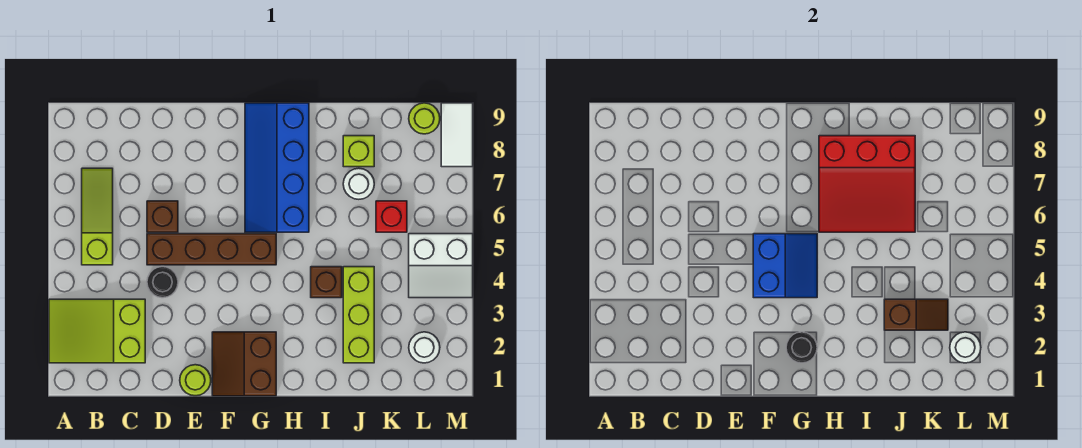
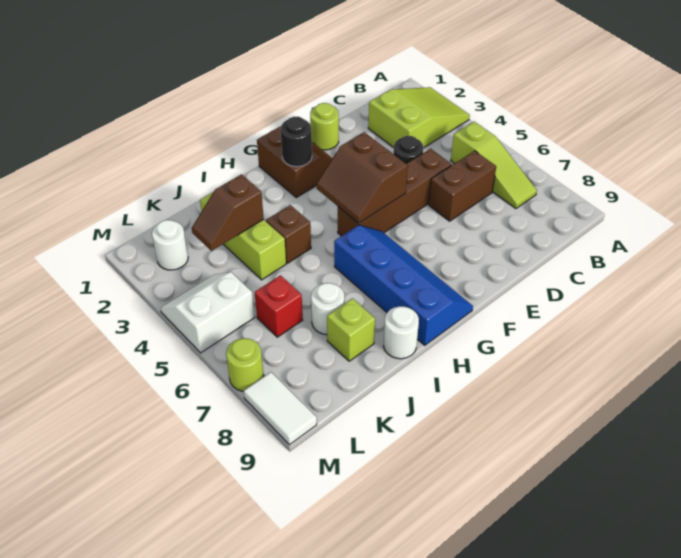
brown brick D6 level 1 -> brown brick C6:D6 level 1
blue slope F4:G5 level 2 top F -> brown slope F4:G5 level 2 top F
red slope H6:J8 level 2 top 8 -> none
white round brick L2 level 2 -> white round brick I9 level 1
lime round brick L9 level 1 -> lime round brick M7 level 1

